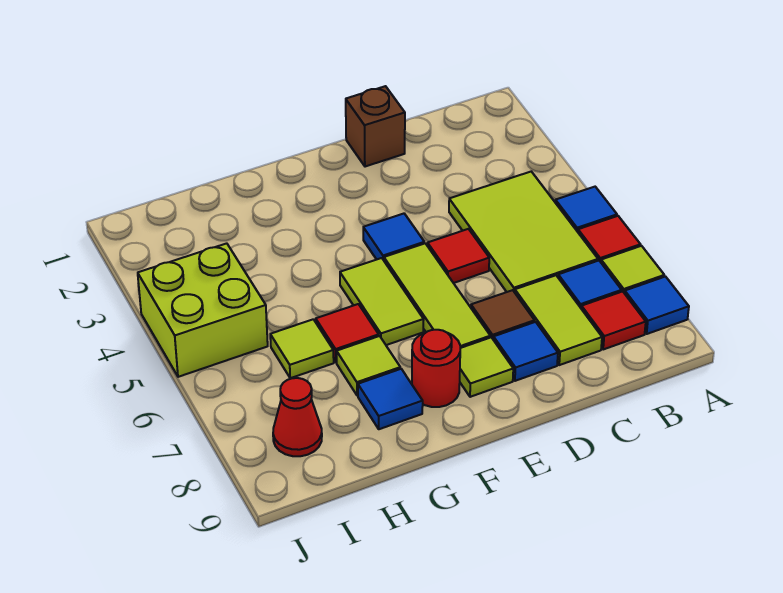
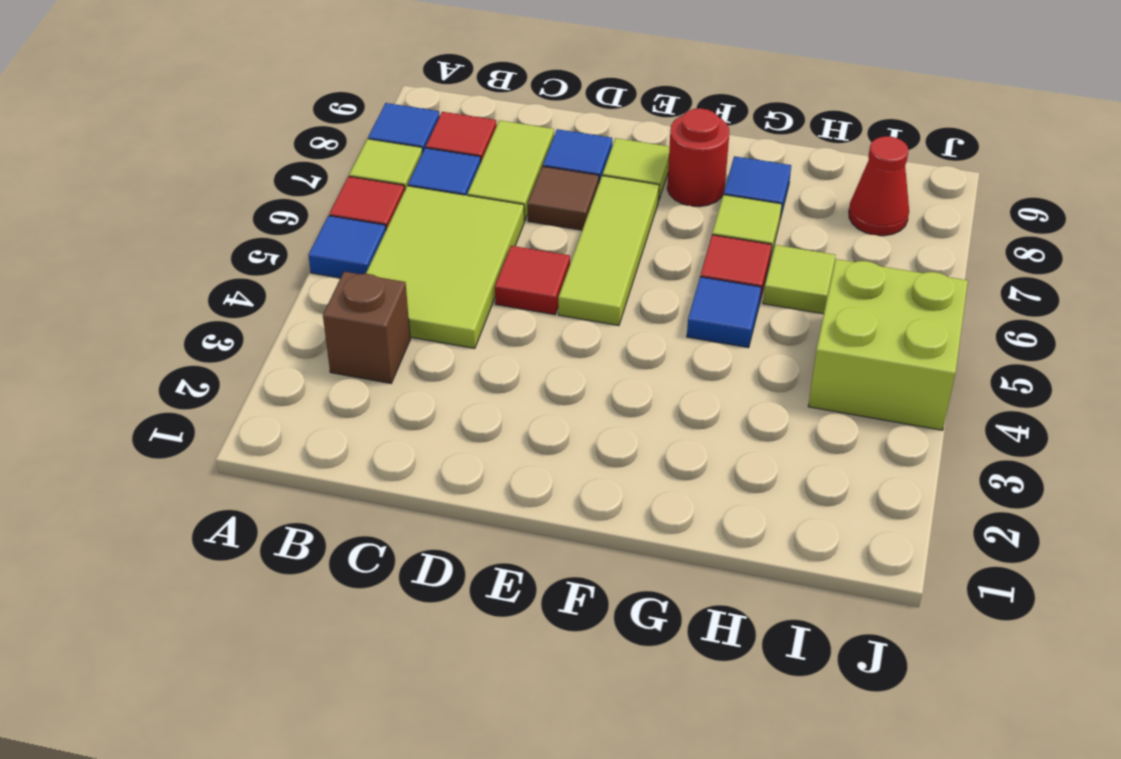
brown brick D1 level 1 -> brown brick B3 level 1
blue tile E4 level 1 -> blue tile G5 level 1
lime tile F5:F6 level 1 -> none

